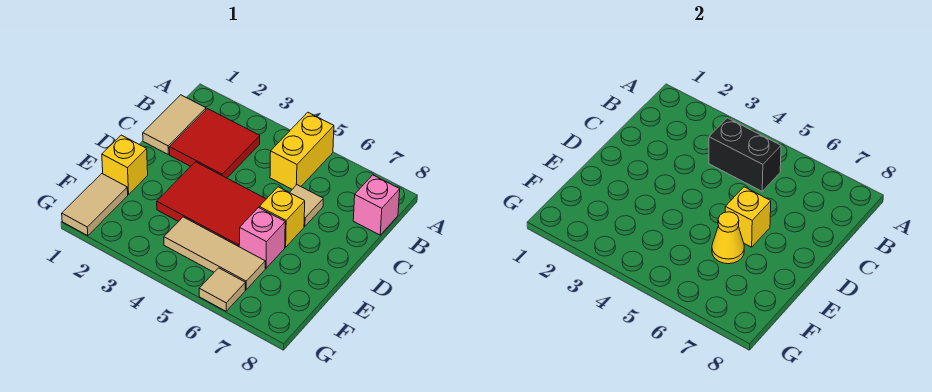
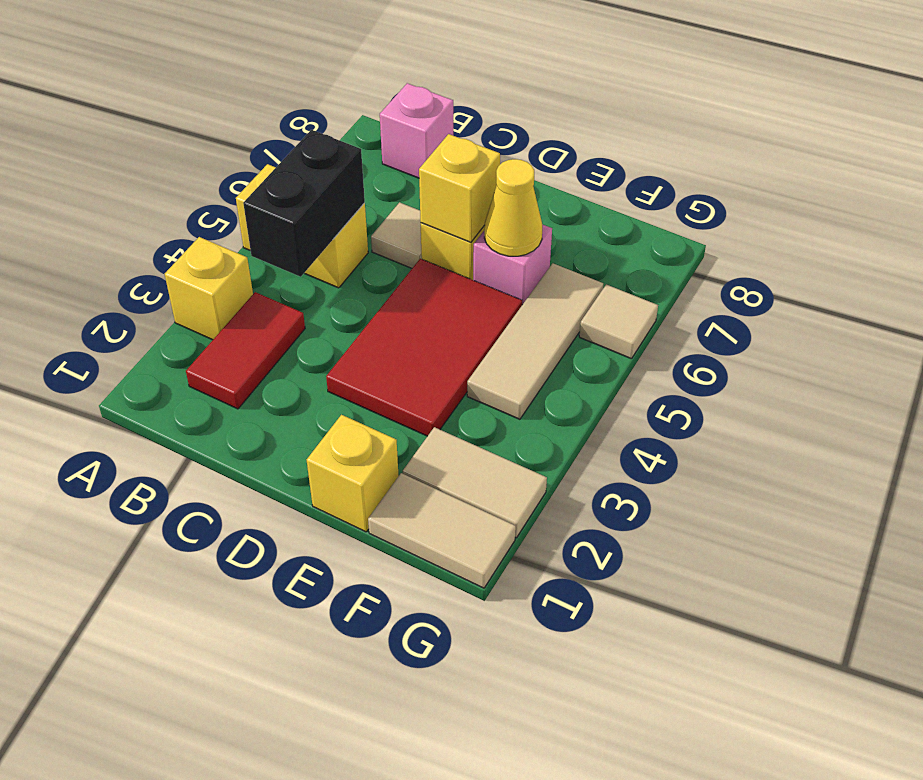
none -> yellow brick A3 level 1
tan tile B1:C1 level 1 -> tan tile F2:G2 level 1
red tile B2:C3 level 1 -> red tile B2:B3 level 1

